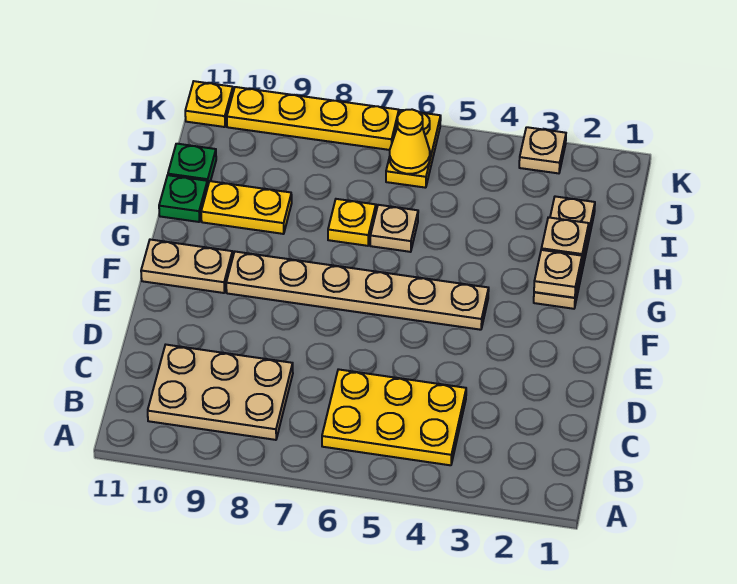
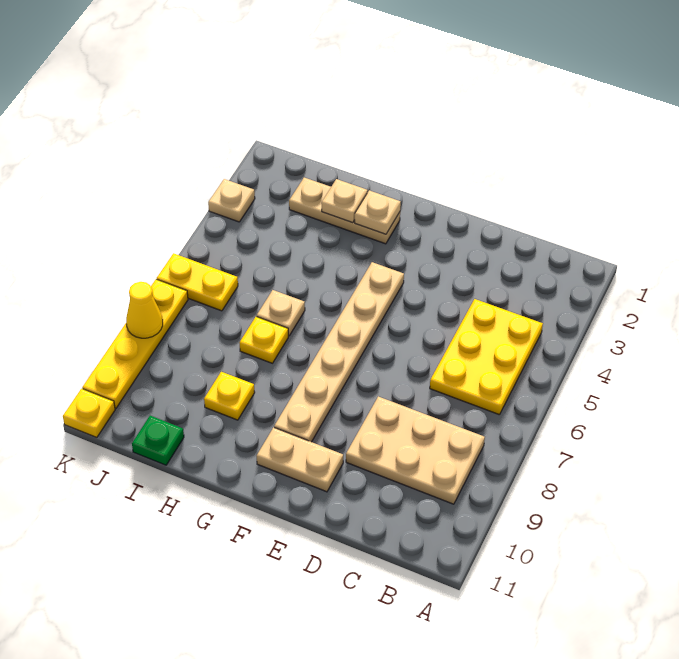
tan plate B8:C10 level 1 -> tan plate B8:D9 level 1
tan plate F10:F11 level 1 -> tan plate E10:F10 level 1
yellow plate H9:H10 level 1 -> yellow plate H9 level 1
green plate H11 level 1 -> none
yellow cone J6 level 2 -> yellow cone K8 level 2

